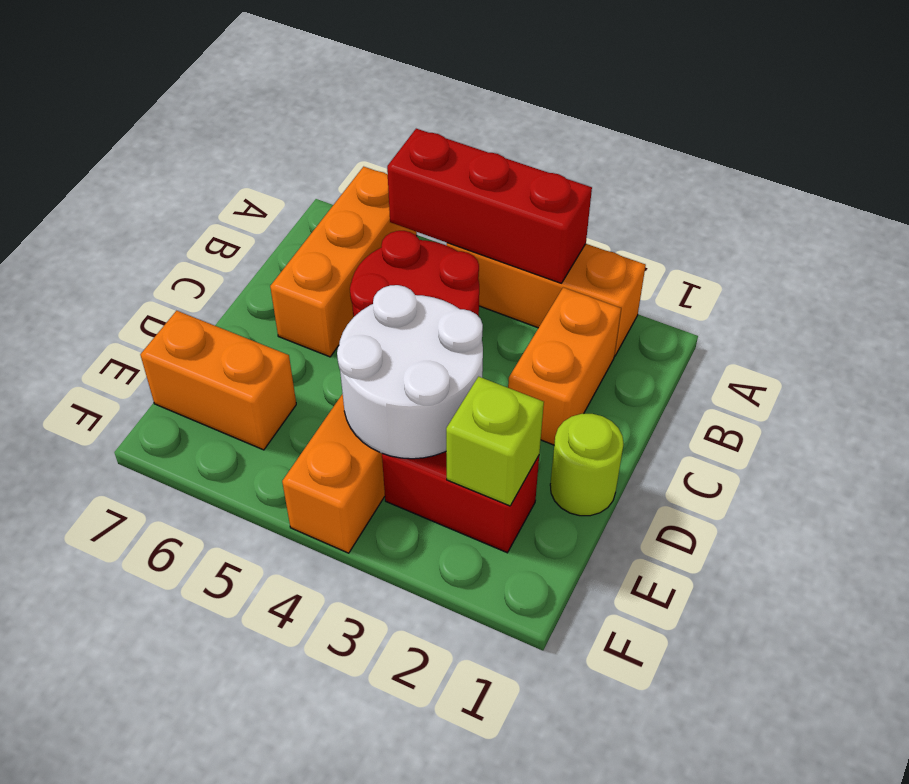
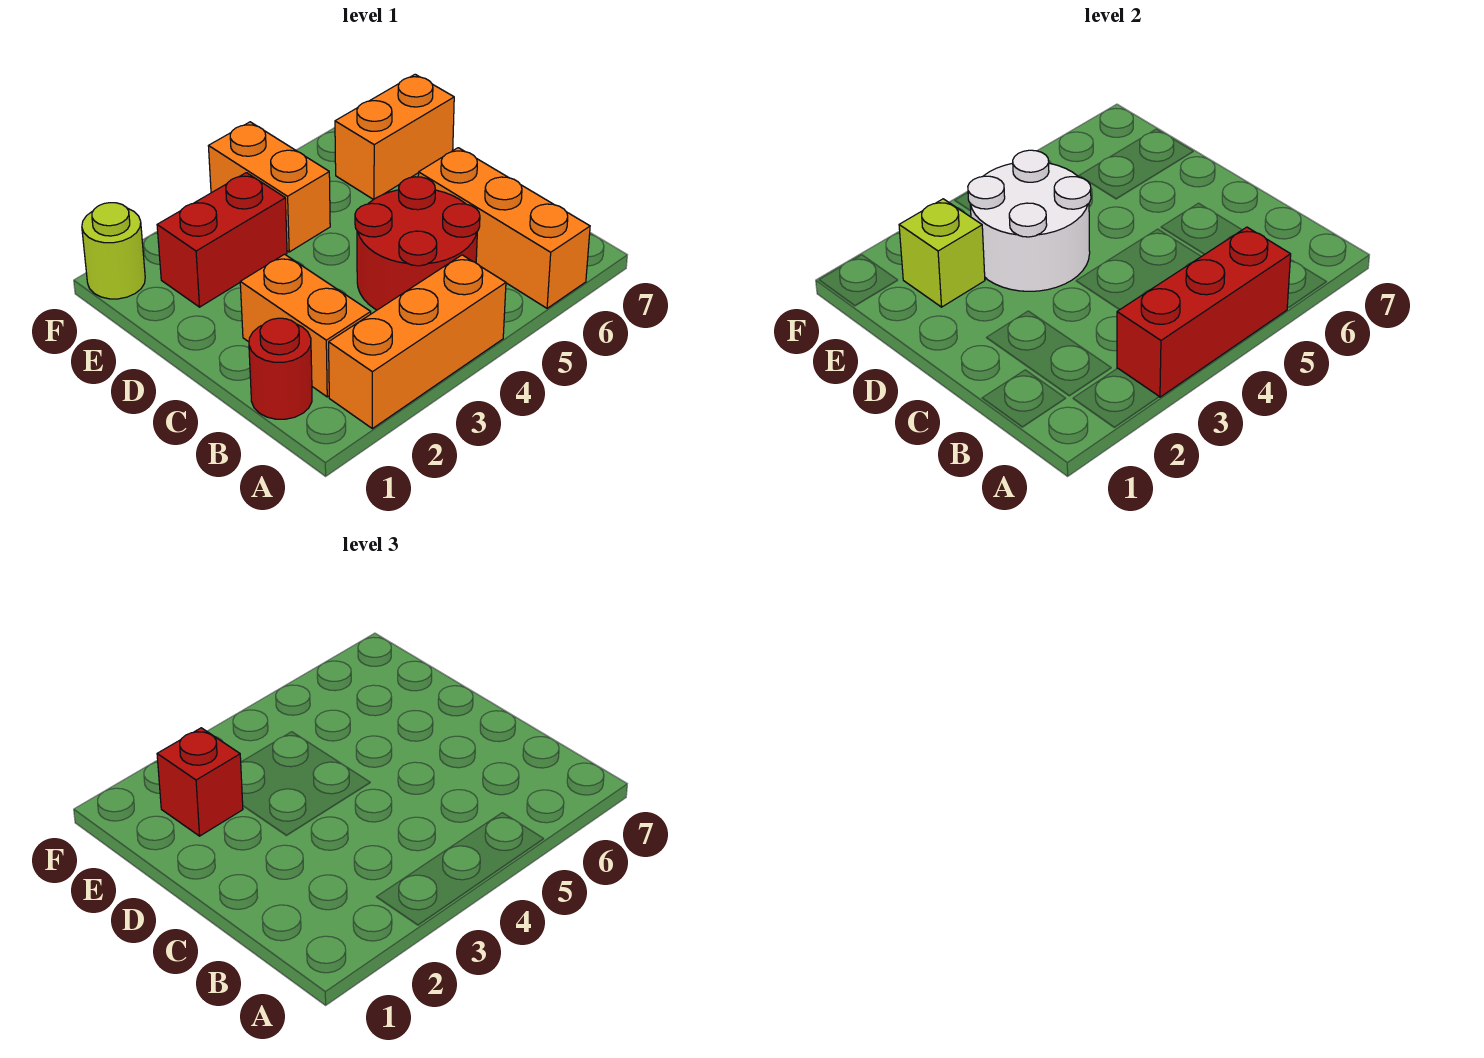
none -> red round brick B1 level 1
lime round brick D1 level 1 -> lime round brick F1 level 1
none -> red brick E2 level 3

